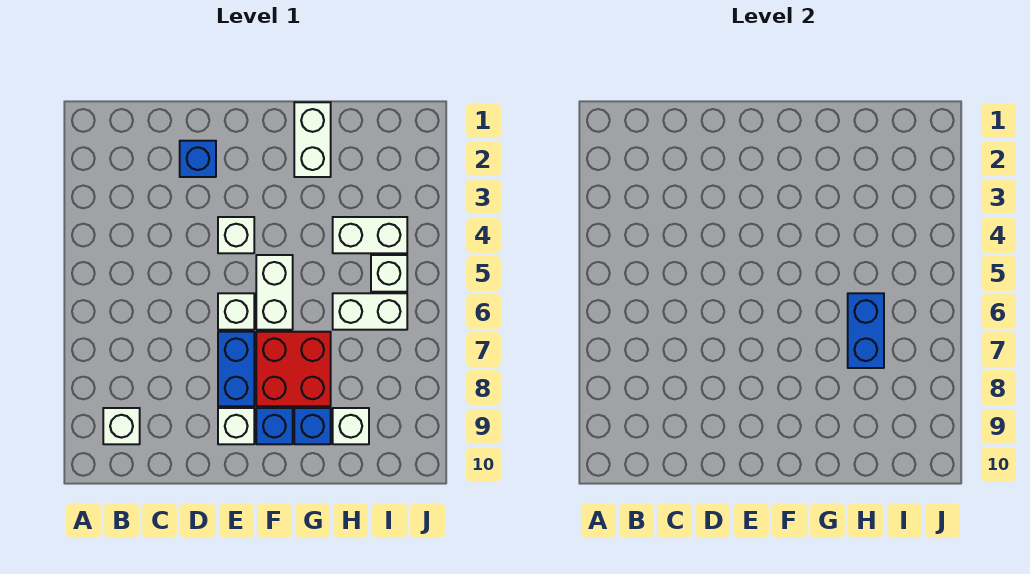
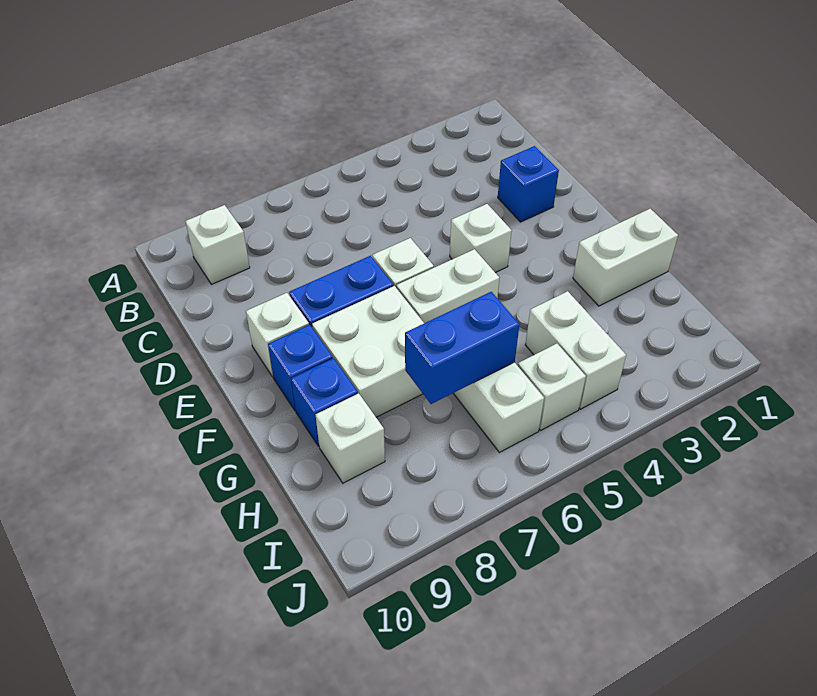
red brick F7:G8 level 1 -> white brick F7:G8 level 1

